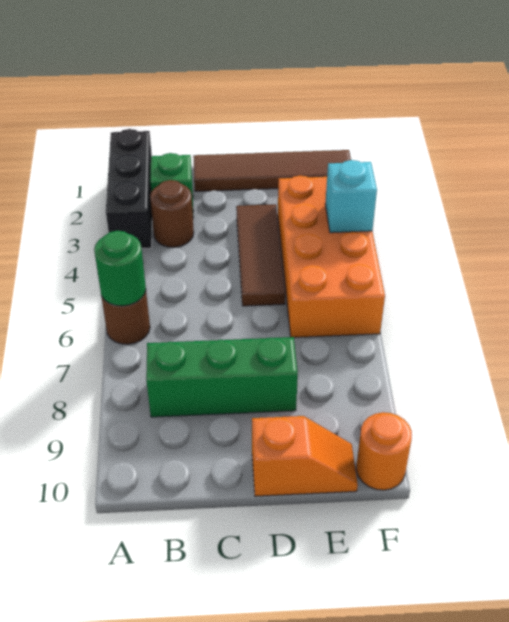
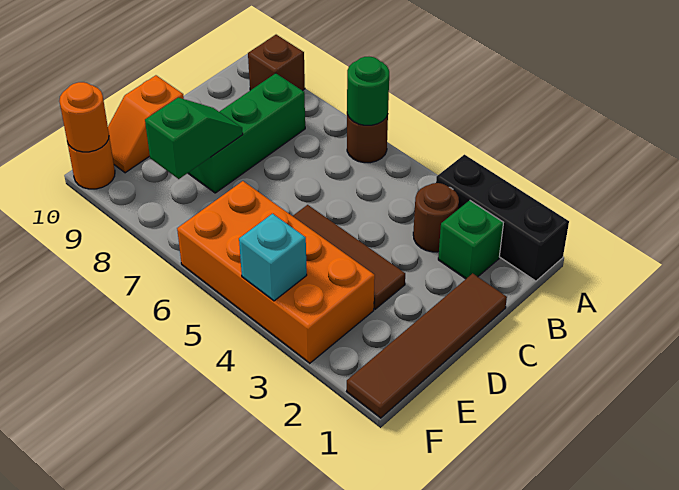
none -> brown brick A9 level 1
none -> green slope D8:E8 level 2 top E
none -> orange round brick F10 level 2

